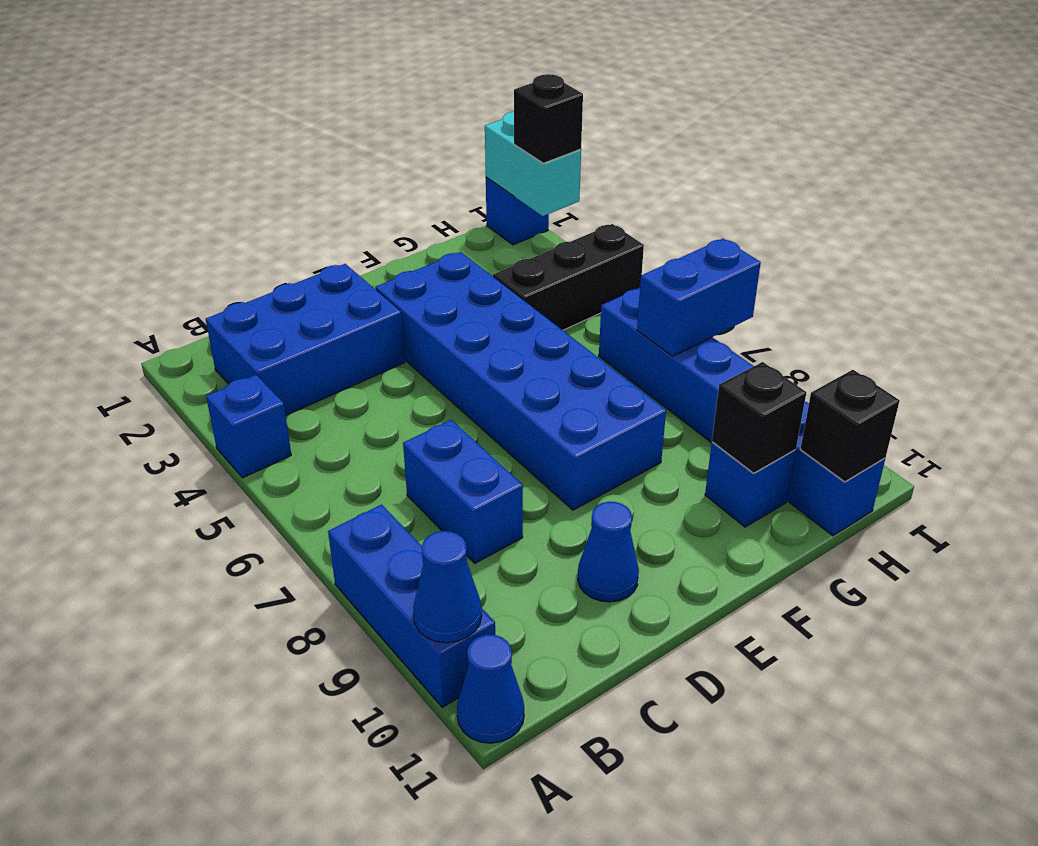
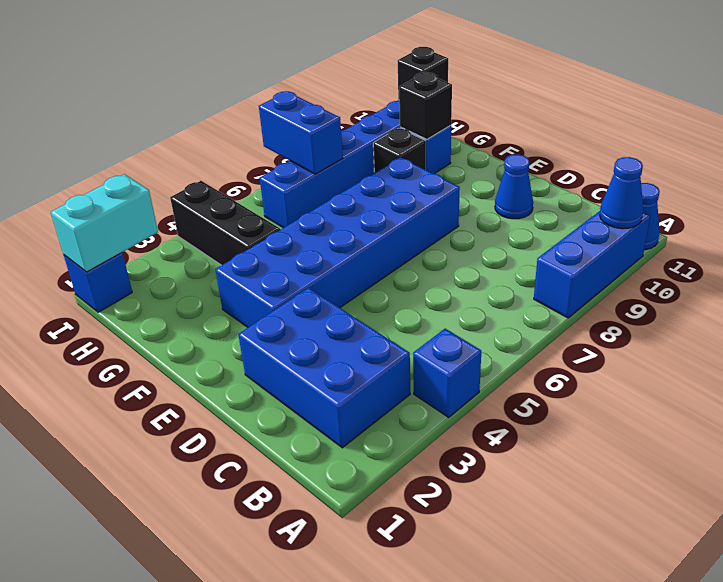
blue brick C7:C8 level 1 -> none
black brick I2 level 3 -> black brick G9 level 1

